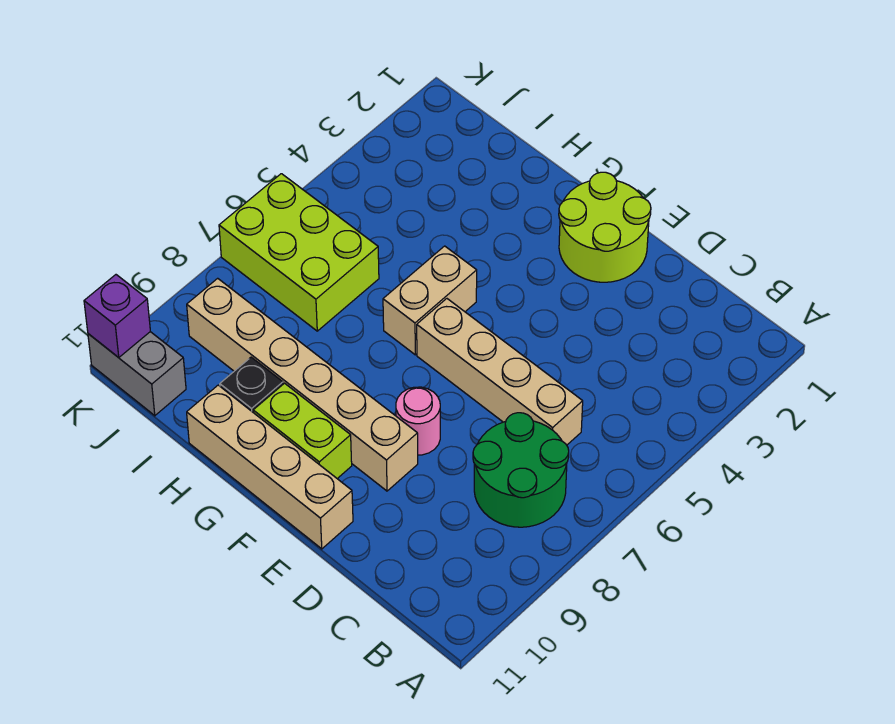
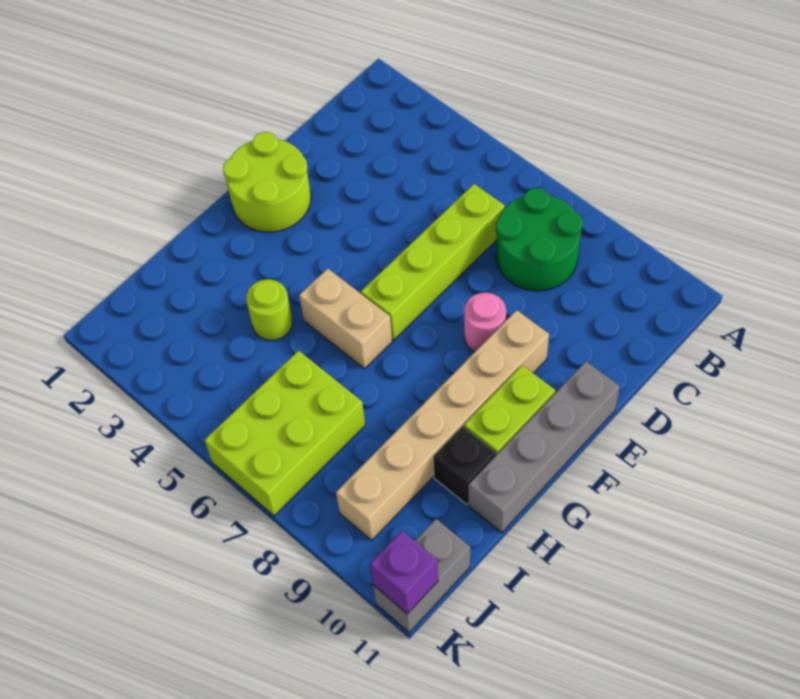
tan brick C6:F6 level 1 -> lime brick C6:F6 level 1
tan brick E11:H11 level 1 -> grey brick E11:H11 level 1
none -> lime round brick H4 level 1

